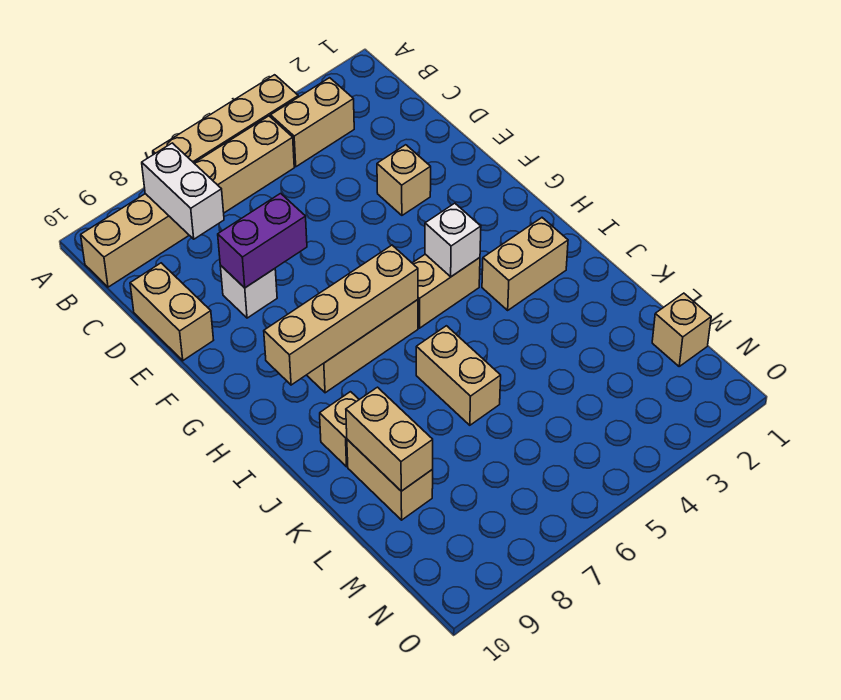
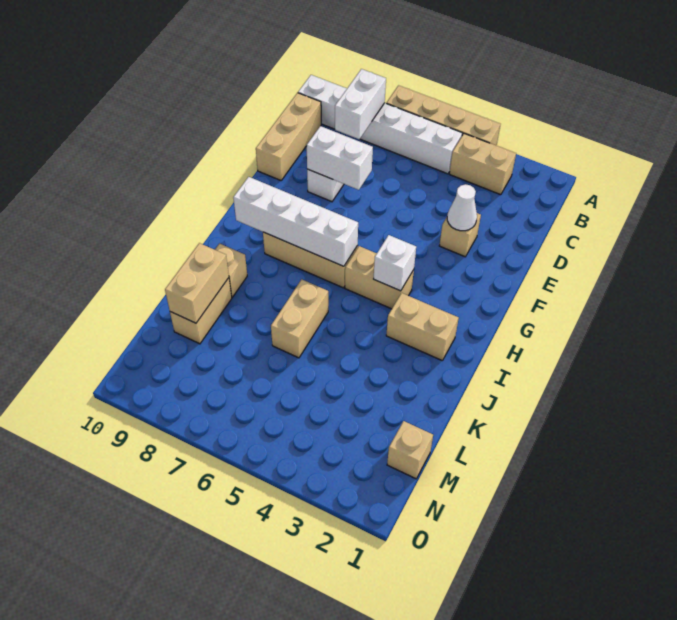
tan brick B5:B10 level 1 -> white brick B5:B10 level 1
tan brick D10:E10 level 1 -> tan brick C10:E10 level 1
none -> white cone E3 level 2
purple brick E7:E8 level 2 -> white brick E7:E8 level 2
tan brick H6:H9 level 2 -> white brick H6:H9 level 2

